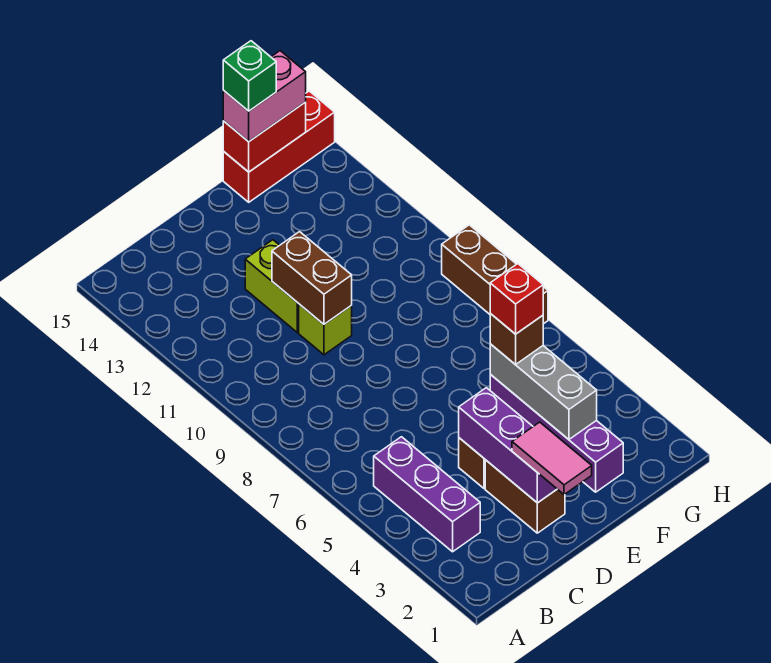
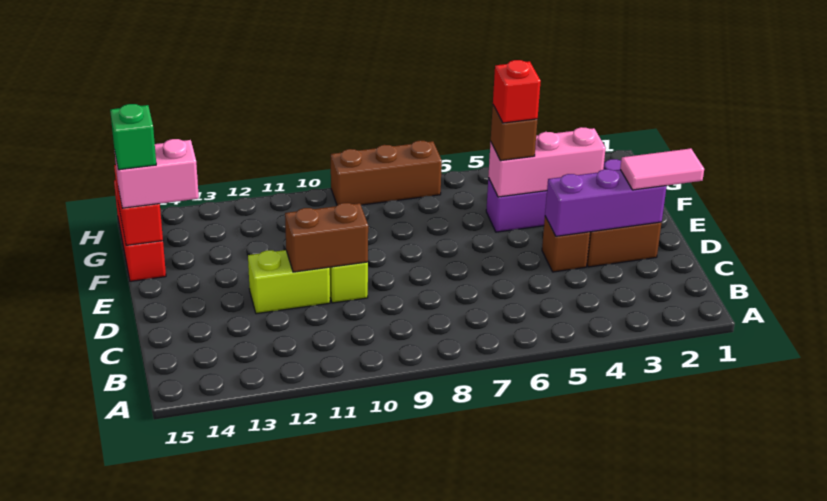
purple brick B3:B5 level 1 -> none
grey brick F3:F5 level 2 -> pink brick F3:F5 level 2
pink brick F15:G15 level 3 -> pink brick F14:F15 level 3

